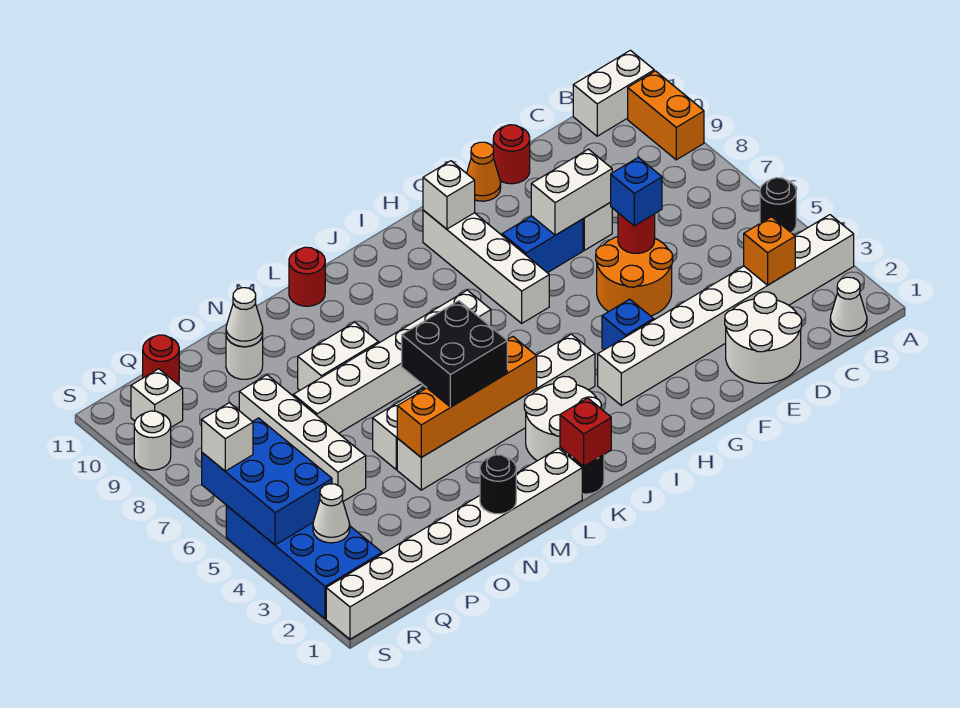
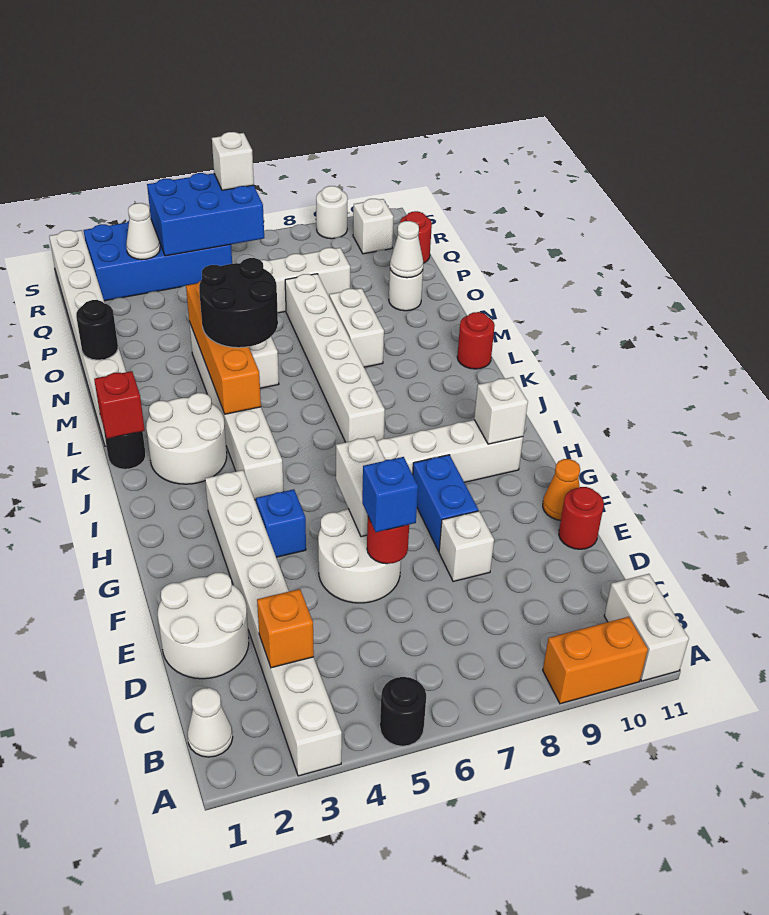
orange round brick E5:F6 level 1 -> white round brick E5:F6 level 1
white brick E8:F8 level 2 -> white brick F6:G6 level 2
black brick L4:M5 level 3 -> black round brick L4:M5 level 3

